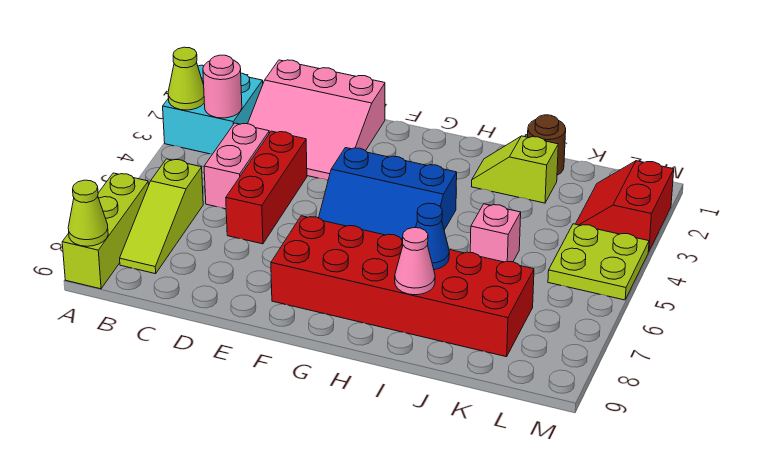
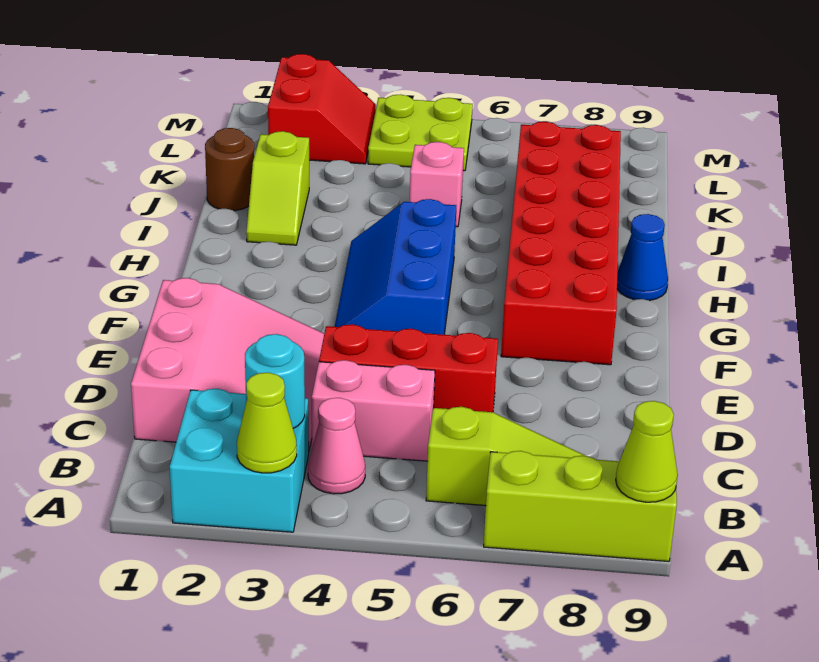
pink round brick B3 level 2 -> cyan round brick B3 level 2
blue slope F4:H5 level 1 top 4 -> blue slope F4:H5 level 1 top 5
blue cone I7 level 2 -> blue cone H9 level 1
pink cone I8 level 2 -> pink cone B4 level 1
red slope L2:M3 level 1 top M -> red slope L2:M3 level 1 top 2

